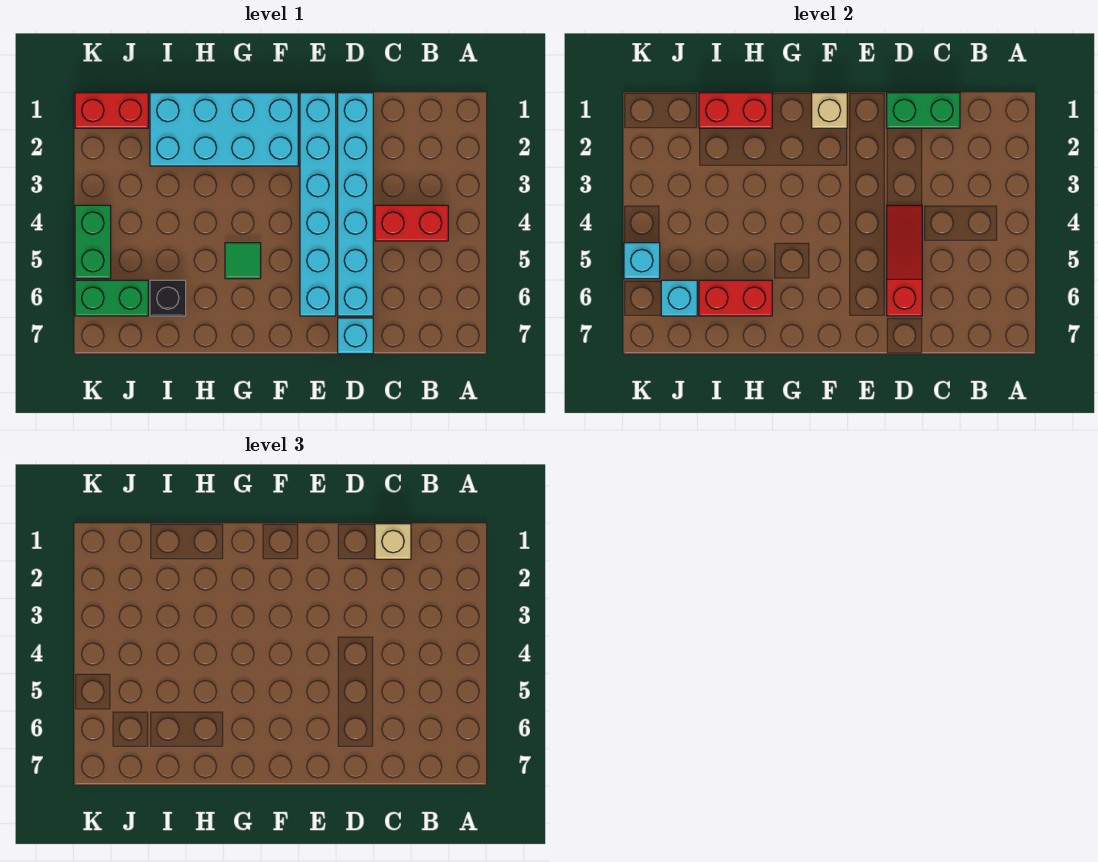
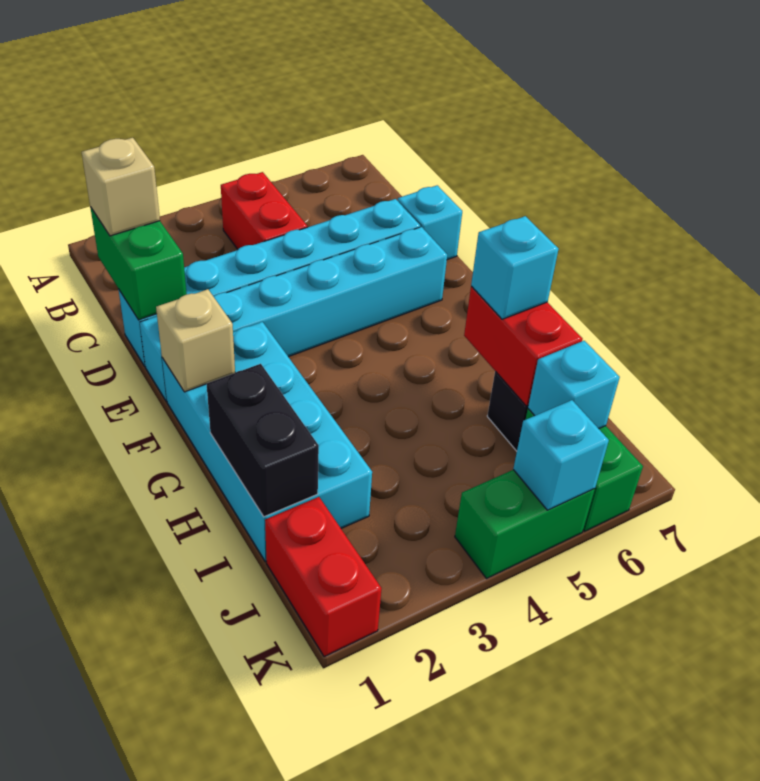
red slope D4:D6 level 2 top 6 -> none
green tile G5 level 1 -> none
red brick H1:I1 level 2 -> black brick H1:I1 level 2
none -> cyan brick H6 level 3

